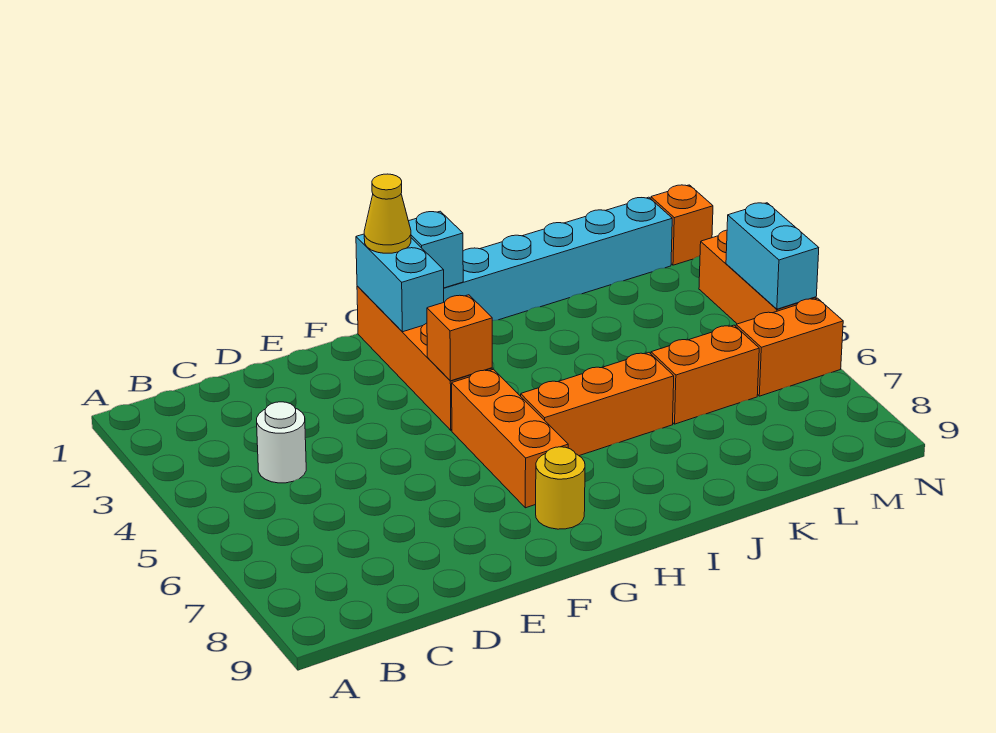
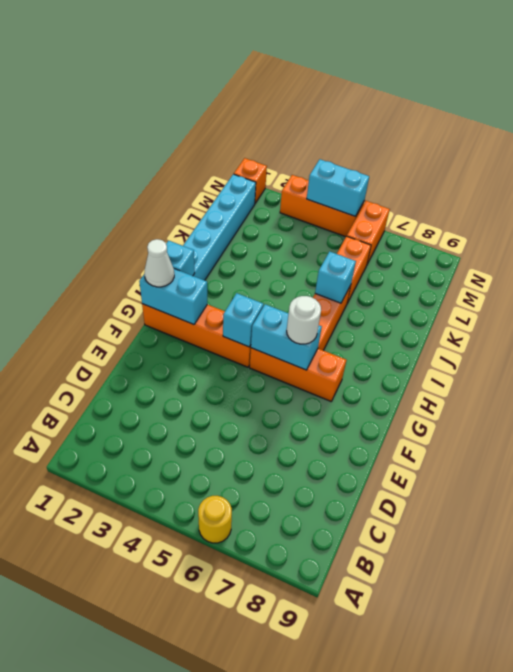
white round brick C4 level 1 -> white round brick G6 level 3
yellow cone G1 level 3 -> white cone G1 level 3
orange brick G4 level 2 -> cyan brick G4 level 2
none -> cyan brick G5:G6 level 2
yellow round brick G8 level 1 -> yellow round brick A6 level 1
none -> cyan brick J6 level 2

